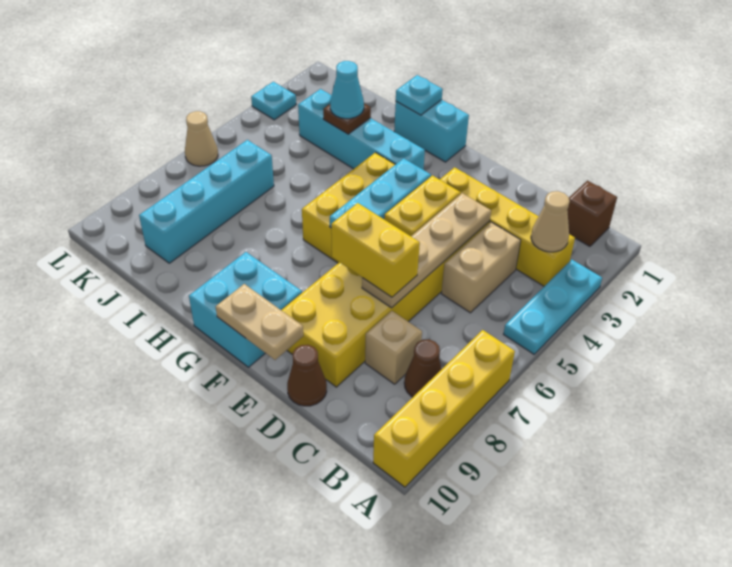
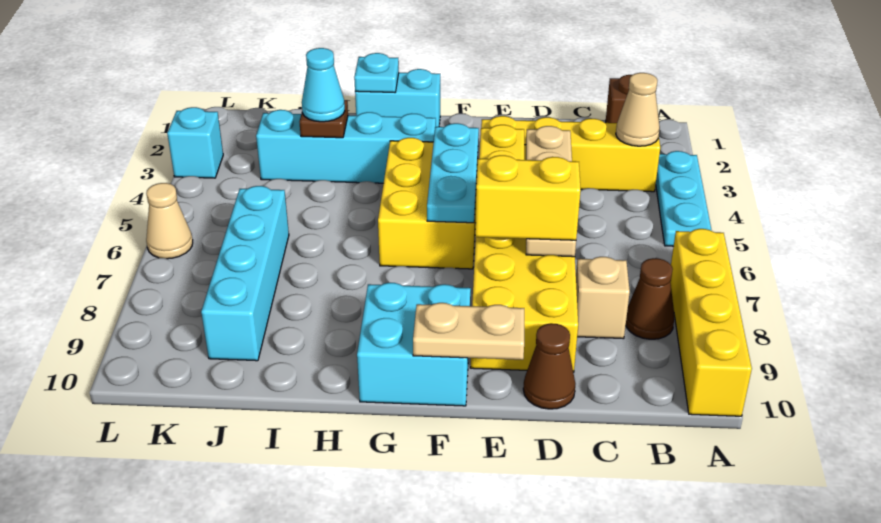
tan brick C4:C5 level 1 -> none
cyan plate L3 level 1 -> cyan brick L3 level 1

